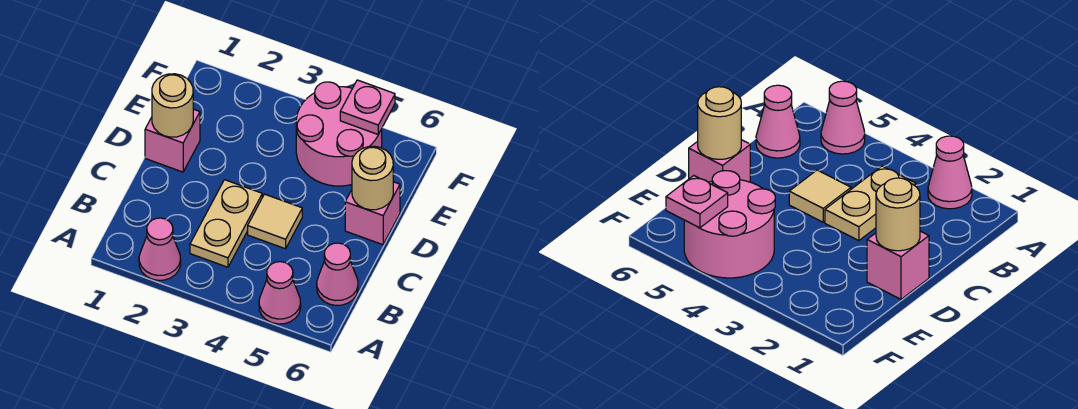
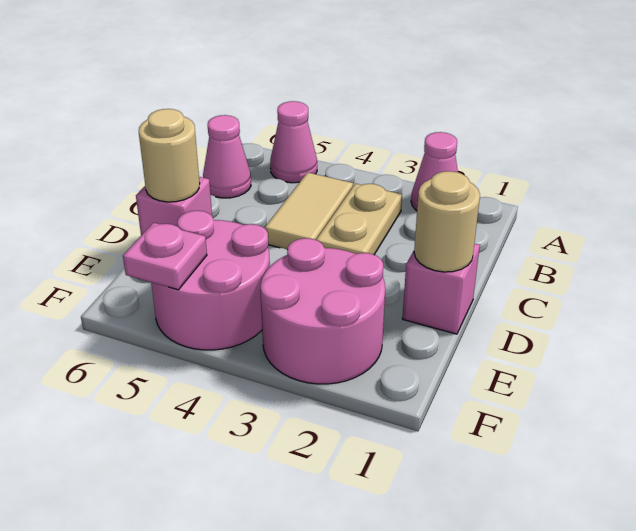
tan tile C4 level 1 -> tan tile B4:C4 level 1
none -> pink round brick E2:F3 level 1

